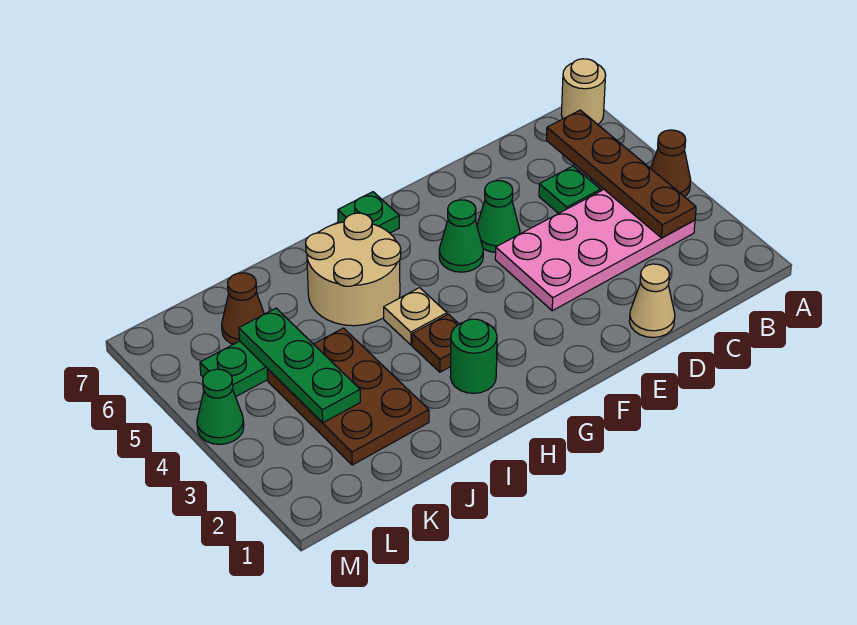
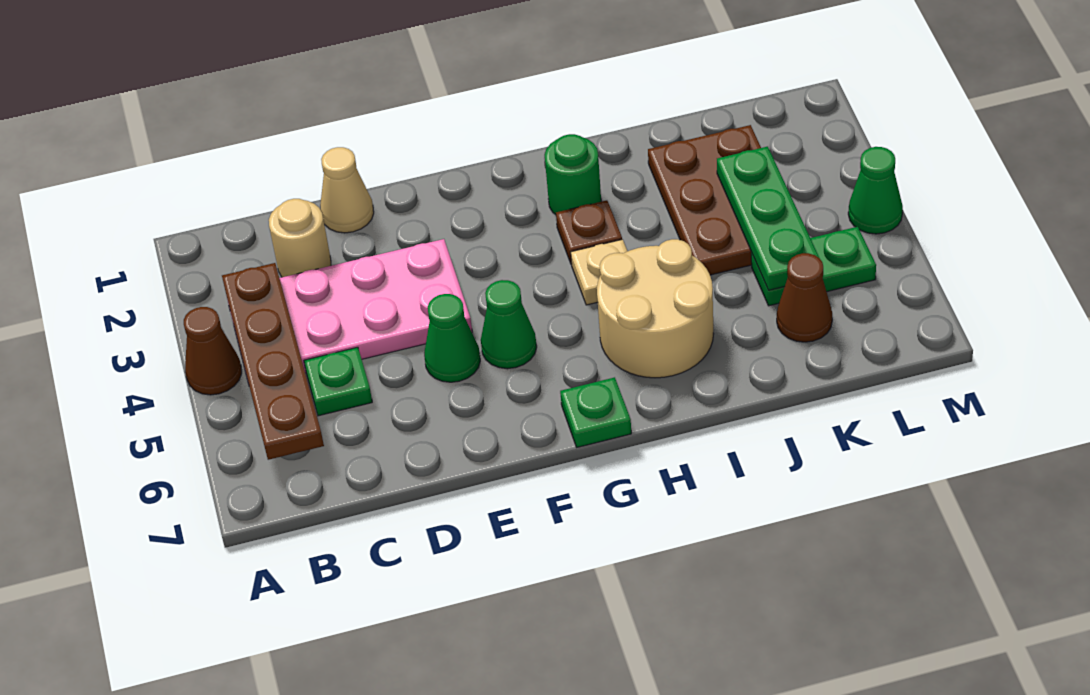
tan round brick A7 level 1 -> tan round brick C2 level 1

